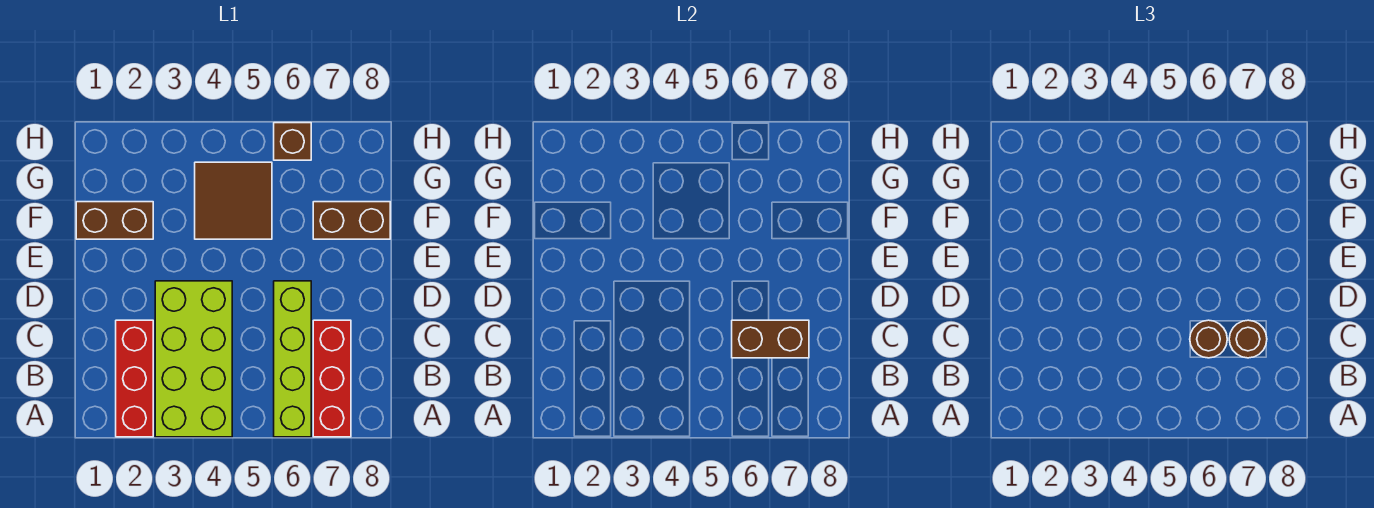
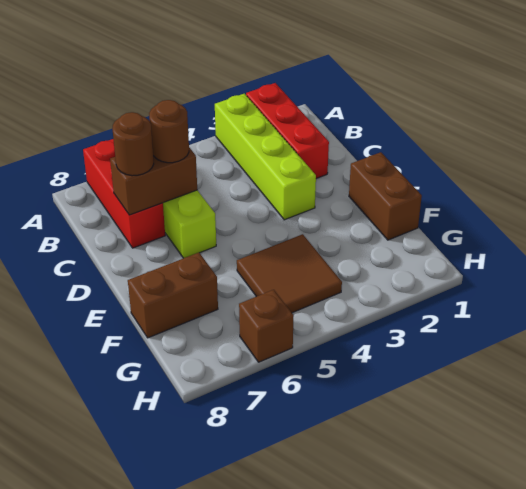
lime brick A3:D4 level 1 -> lime brick A3:D3 level 1
brown brick F1:F2 level 1 -> brown brick E1:F1 level 1

